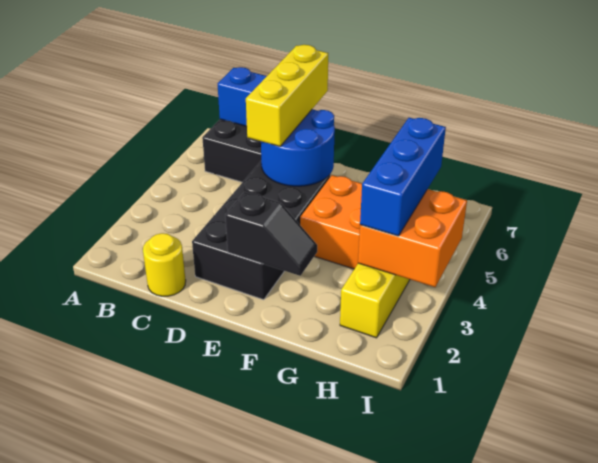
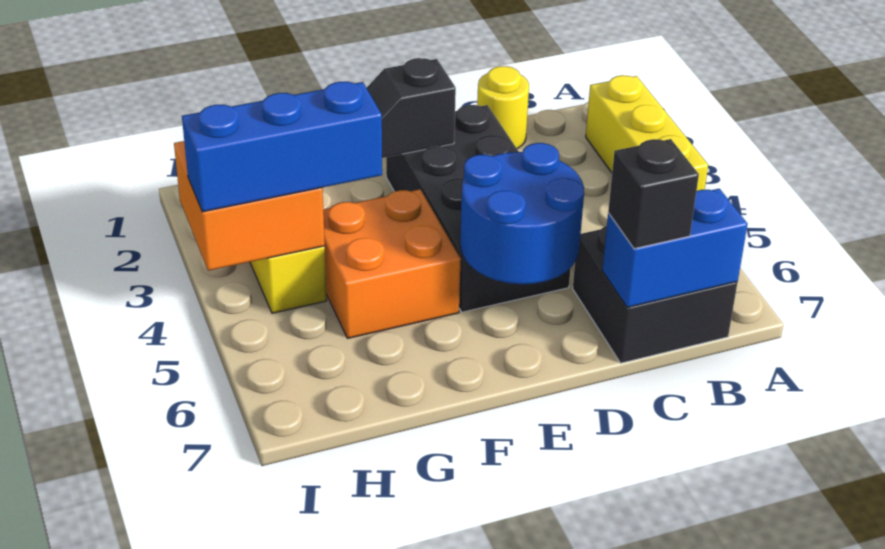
none -> black brick C7 level 3
yellow brick D5:D7 level 3 -> yellow brick A2:A4 level 1
blue brick H3:H5 level 3 -> blue brick G4:I4 level 3

